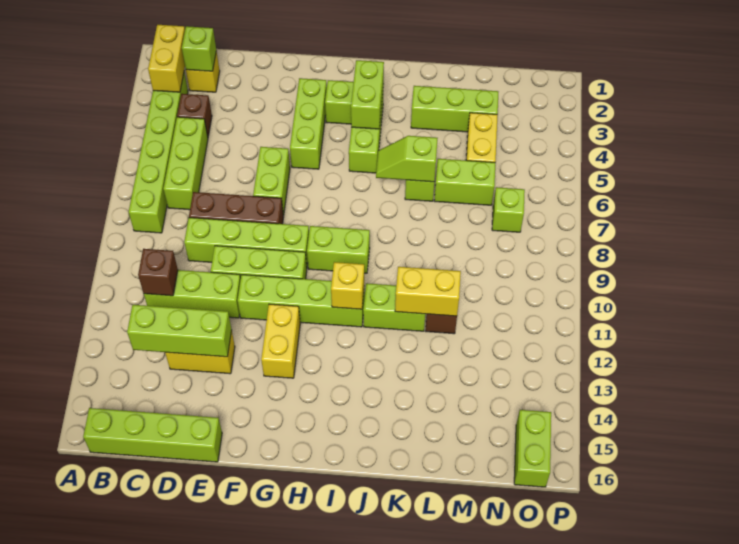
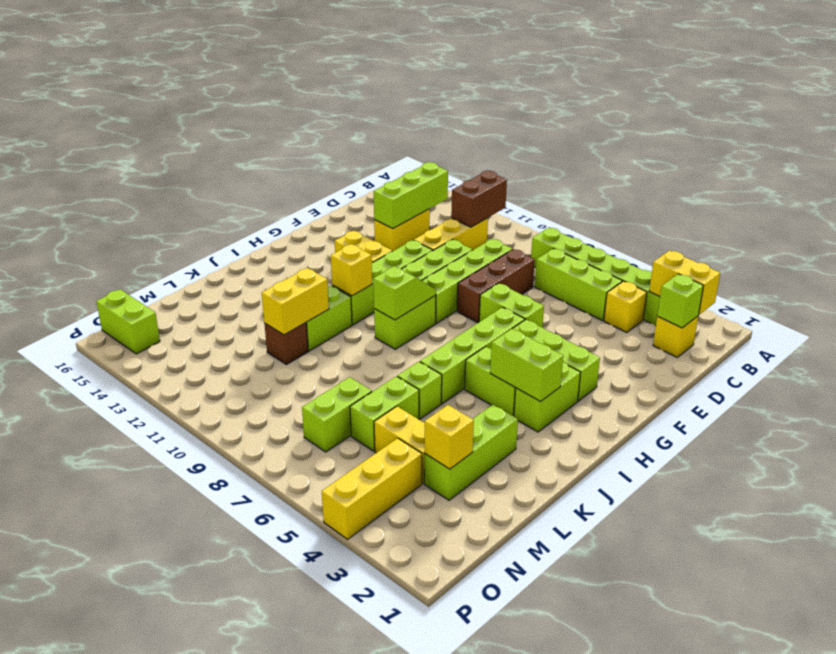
lime brick B16:E16 level 1 -> lime brick G6:J6 level 1
brown brick C4 level 1 -> yellow brick C4 level 1
lime brick C11:E11 level 1 -> yellow brick C11:E11 level 1
brown brick C11 level 2 -> brown brick B11:C11 level 2
lime slope J6:K6 level 2 top K -> lime slope H9:I9 level 2 top I
none -> yellow brick M3 level 2
none -> yellow brick N4:P4 level 1
lime brick N7 level 1 -> lime brick M7:N7 level 1

